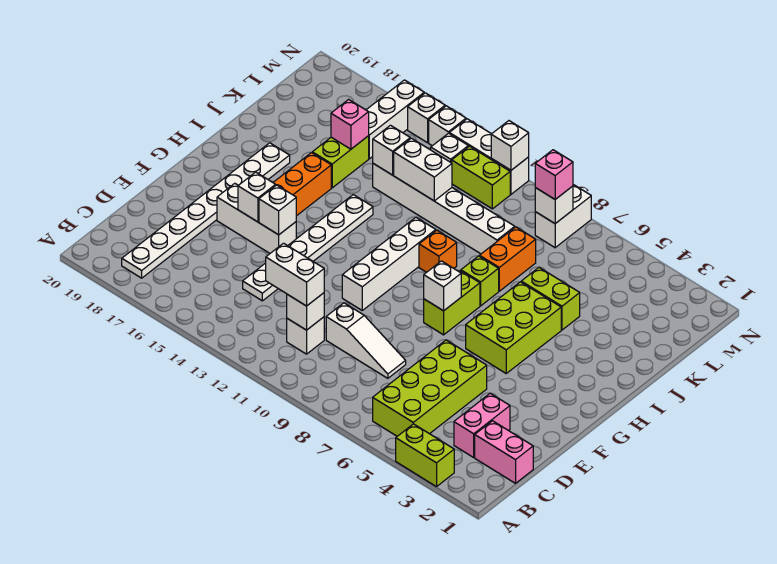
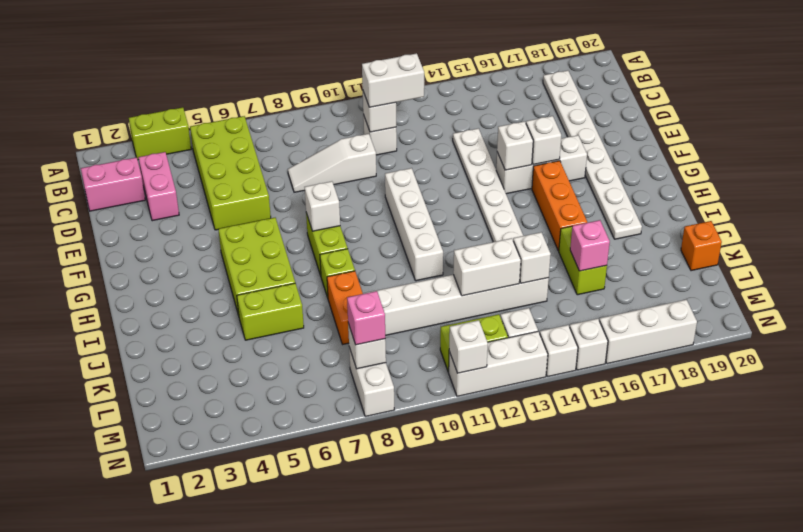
orange brick I10 level 1 -> orange brick K20 level 1
white brick L16:N16 level 1 -> white brick N16:N18 level 1

